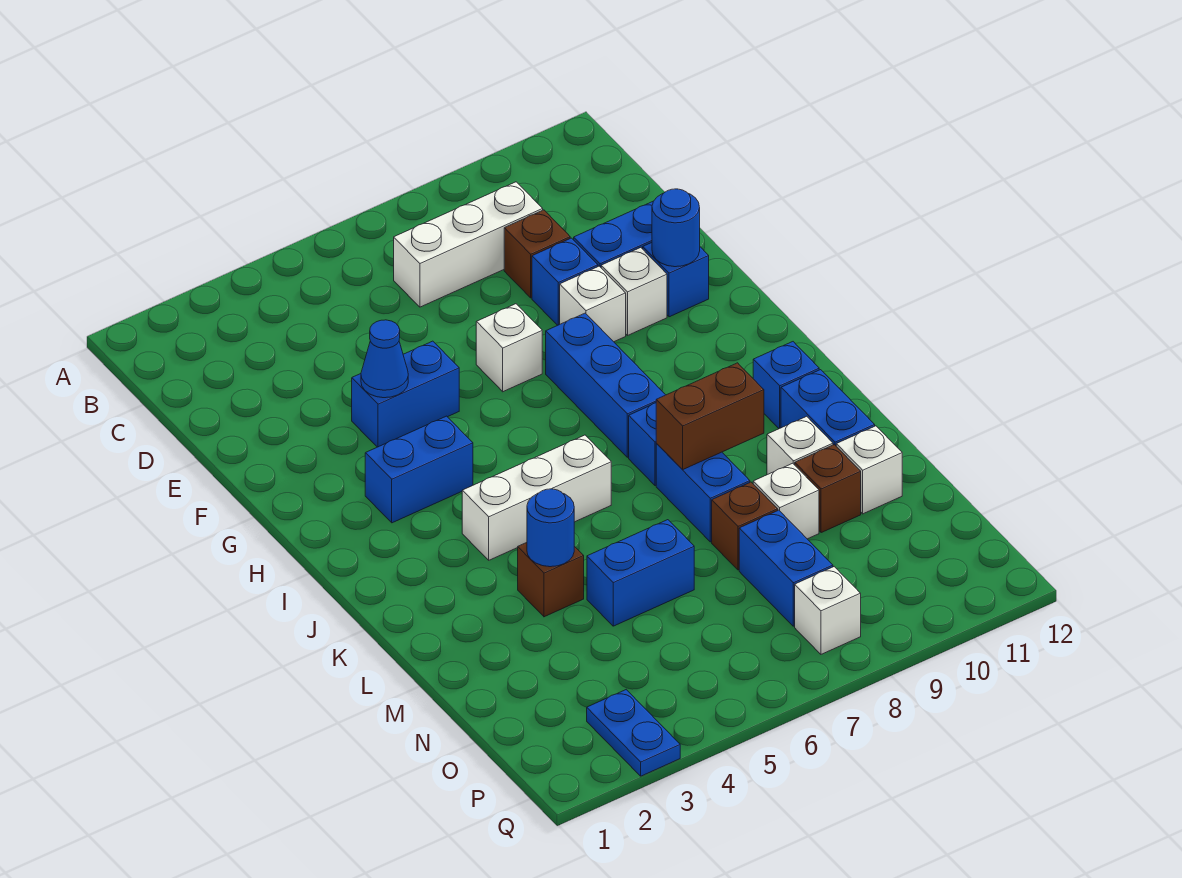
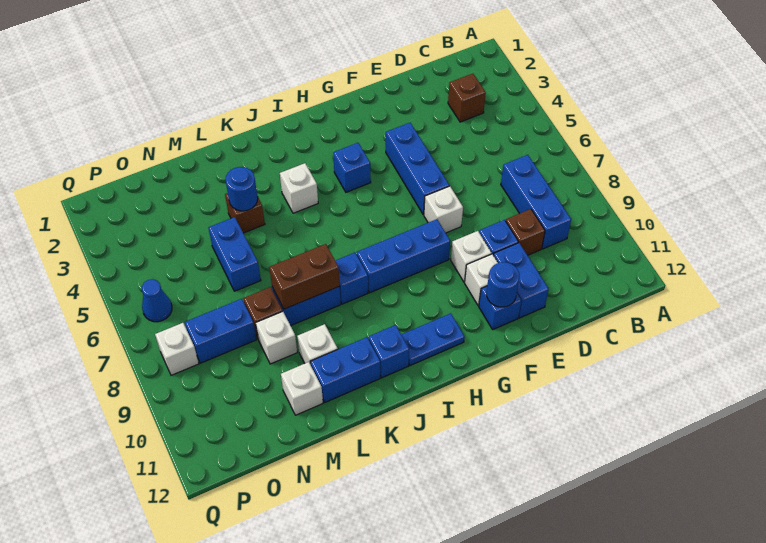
white brick C7:C9 level 1 -> blue brick C7:C9 level 1
blue brick F4:F5 level 1 -> blue brick F4:F6 level 1
blue cone F4 level 2 -> blue cone P6 level 1
blue brick H3:H4 level 1 -> blue brick H4 level 1
white brick J4:J6 level 1 -> white brick J4 level 1
brown brick K8:K9 level 2 -> brown brick K8:L8 level 2
brown brick M10 level 1 -> brown brick C3 level 1
blue plate P3:Q3 level 1 -> blue plate H11:I11 level 1

